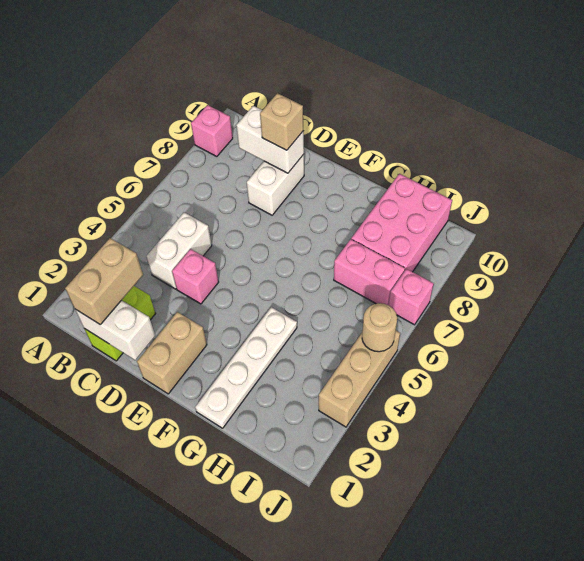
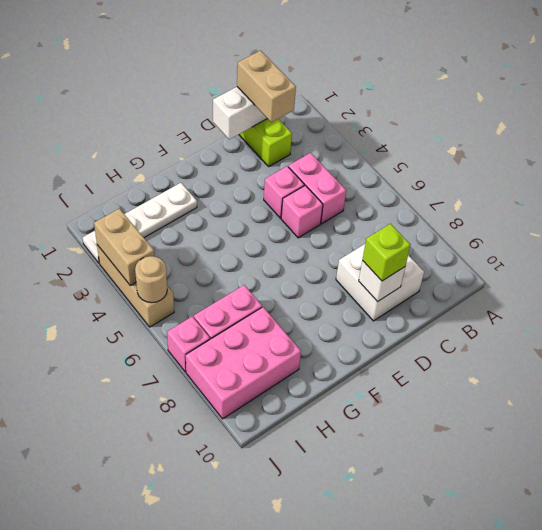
pink brick A9 level 1 -> pink brick D5 level 1
white brick C4:C5 level 1 -> pink brick C4:C5 level 1
white brick C9:D9 level 2 -> white brick D9 level 2
white brick D8:D9 level 1 -> white brick C8:D9 level 1
tan brick D9 level 3 -> lime brick D9 level 3
tan brick E1:E2 level 1 -> tan brick J3:J4 level 2
white plate G1:G4 level 1 -> white plate G2:J2 level 1
pink brick H8:I10 level 1 -> pink brick H8:J9 level 1

